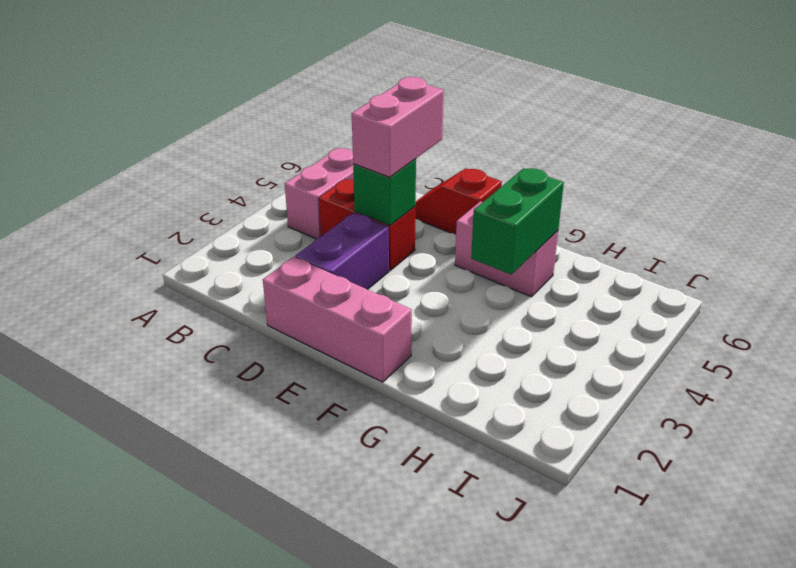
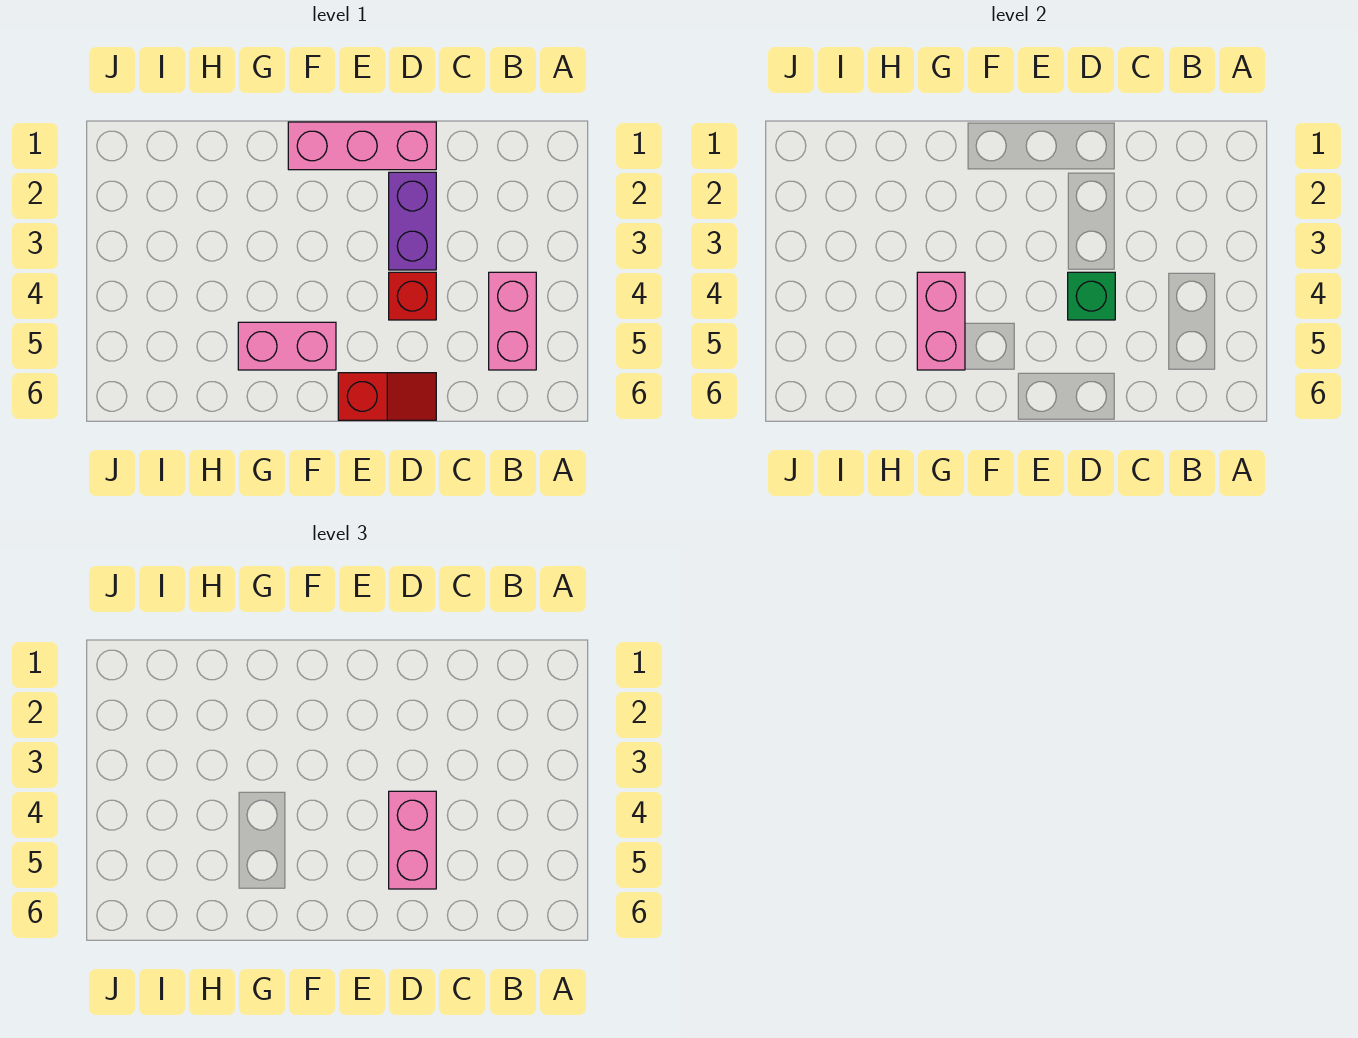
red brick C4:D4 level 1 -> red brick D4 level 1
green brick G4:G5 level 2 -> pink brick G4:G5 level 2

